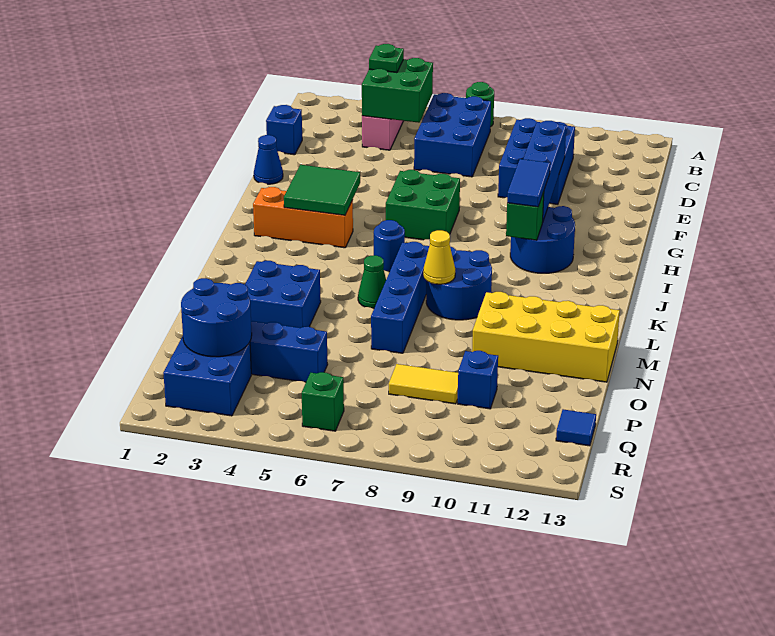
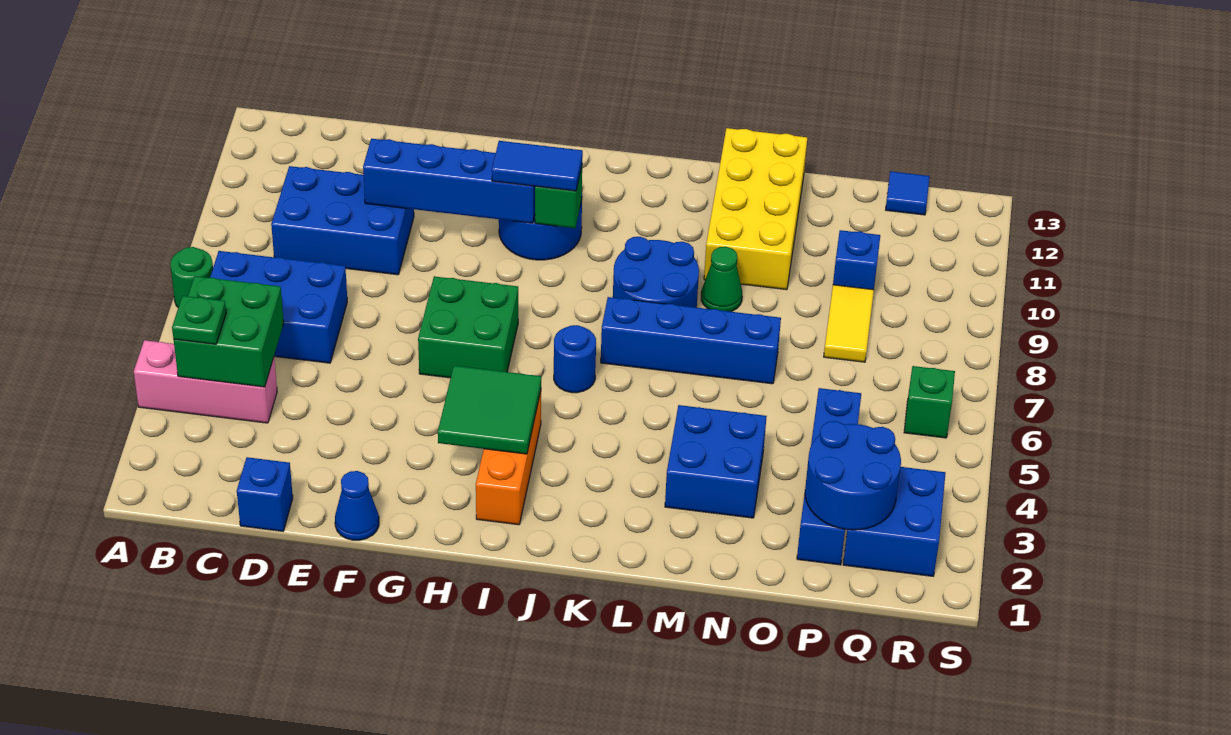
green cone L6 level 1 -> green cone M9 level 1
yellow cone L8 level 2 -> none

